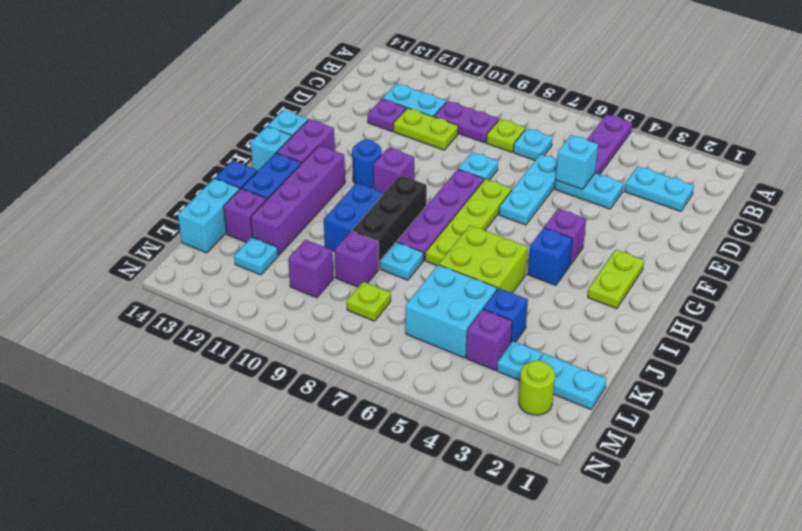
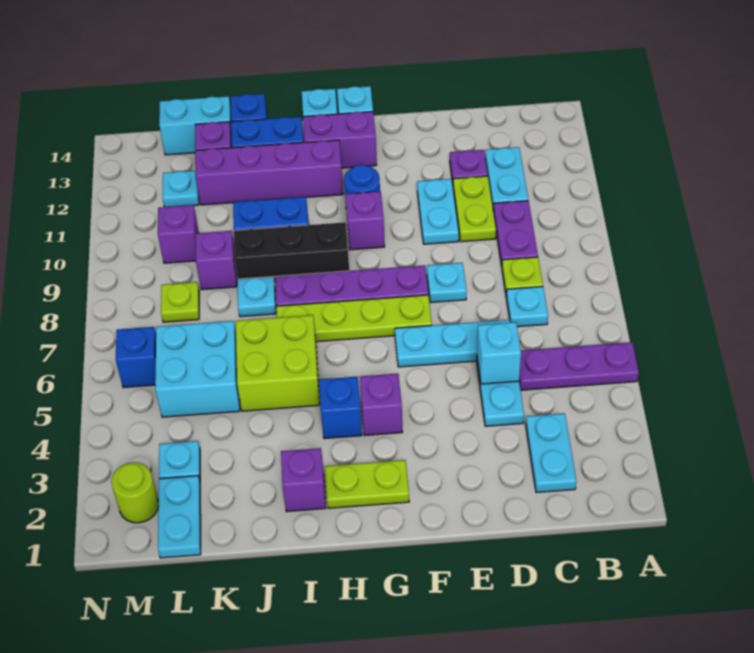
none -> cyan plate E10:E11 level 1
blue brick K4 level 1 -> blue brick M6 level 1
purple brick L4 level 1 -> purple brick I2 level 1

